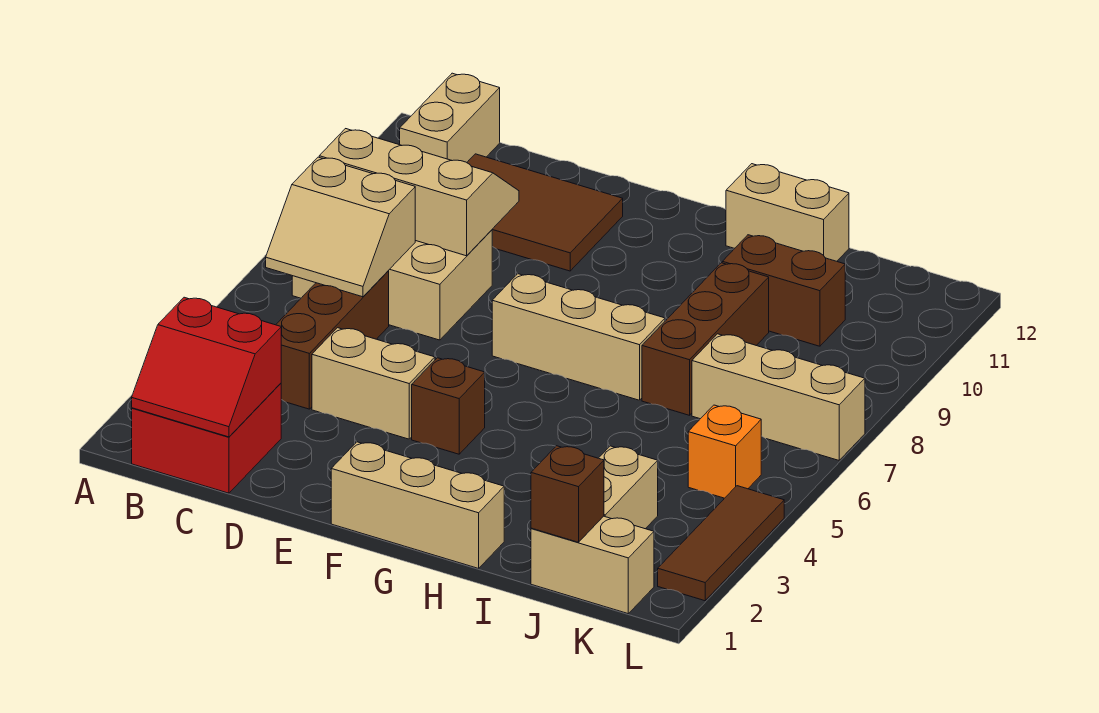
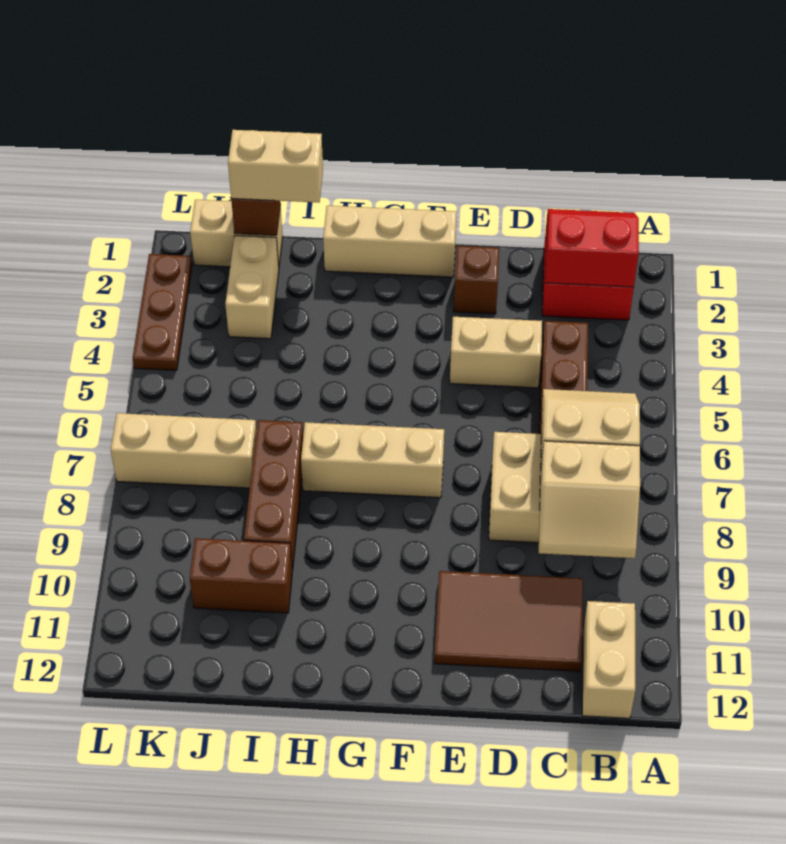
tan slope B8:D9 level 2 top 8 -> tan slope B8:C9 level 2 top 8
brown brick F4 level 1 -> brown brick E2 level 1
tan brick H12:I12 level 1 -> tan brick I1:J1 level 3
orange brick K5 level 1 -> none
brown tile L2:L4 level 1 -> brown plate L2:L4 level 1

